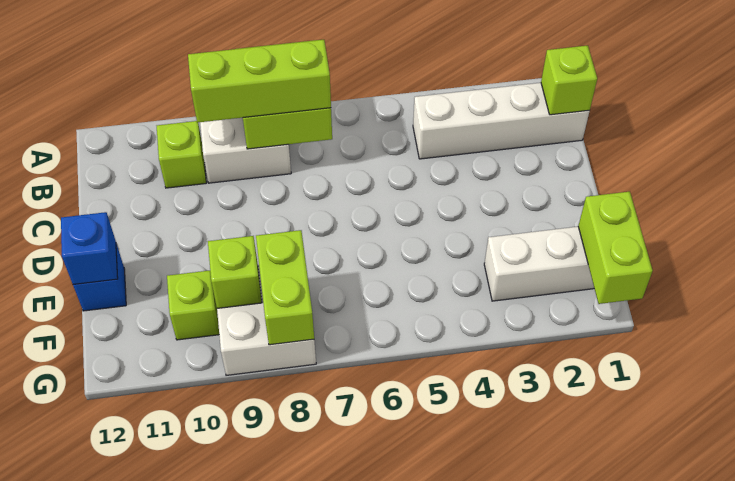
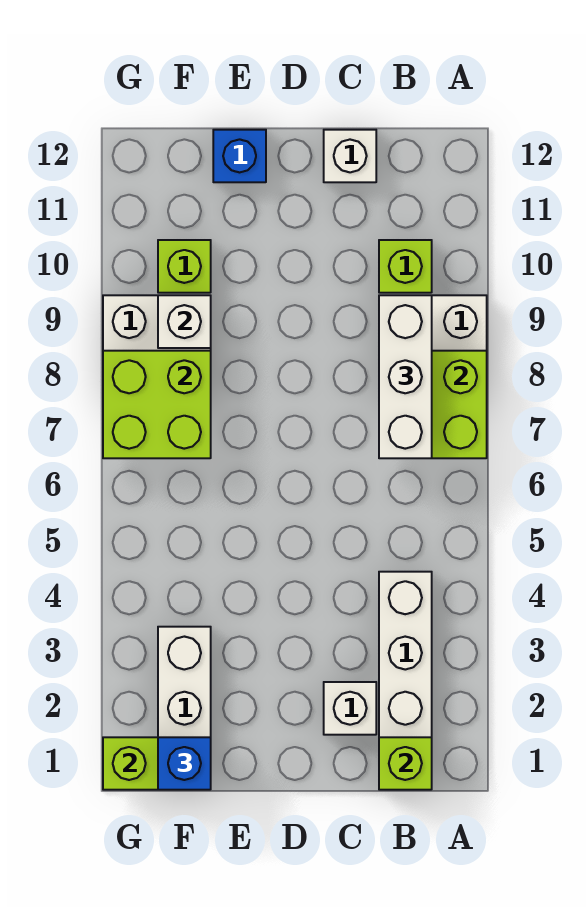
lime brick B7:B9 level 3 -> white brick B7:B9 level 3
none -> white brick C2 level 1
none -> white brick C12 level 1
blue brick E12 level 2 -> blue brick F1 level 3
lime brick F8:G8 level 2 -> lime brick F7:G8 level 2
lime brick F9 level 2 -> white brick F9 level 2

